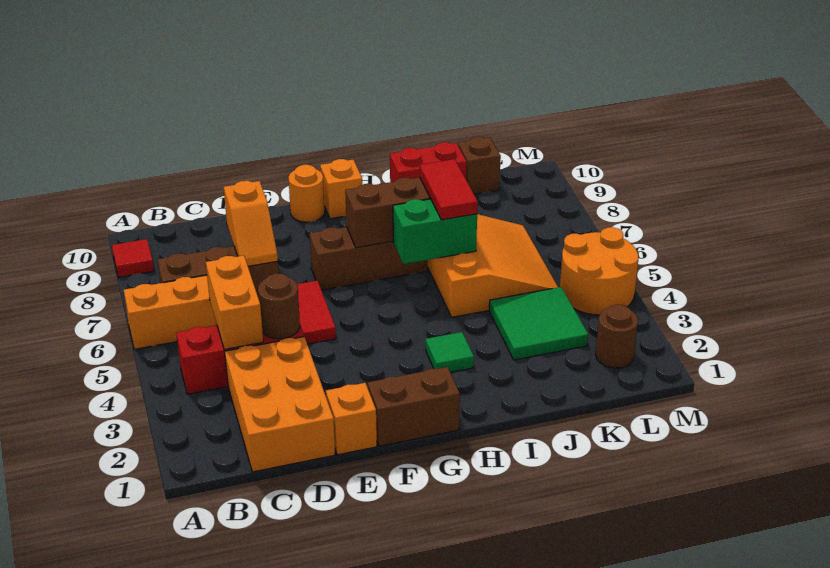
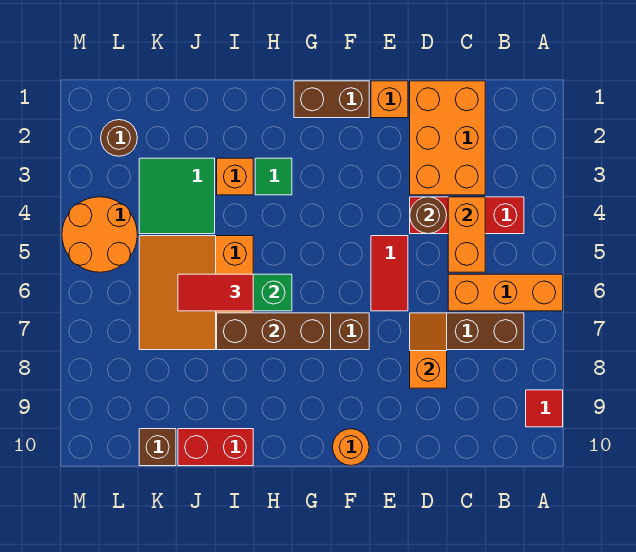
orange brick G10 level 1 -> orange brick I3 level 1
red tile I6:I7 level 3 -> red tile I6:J6 level 3

